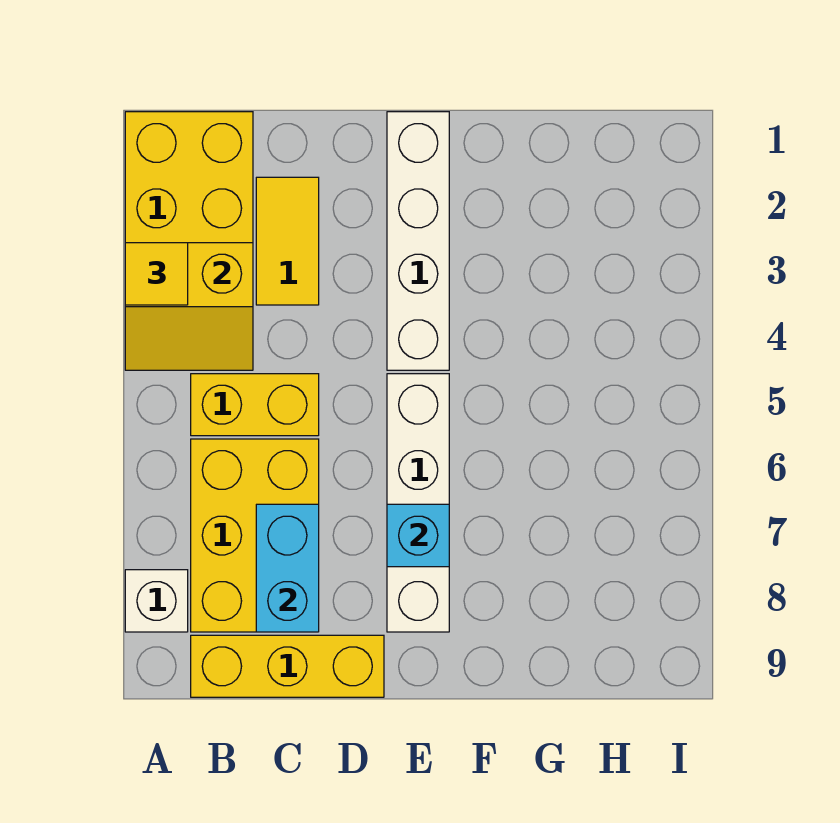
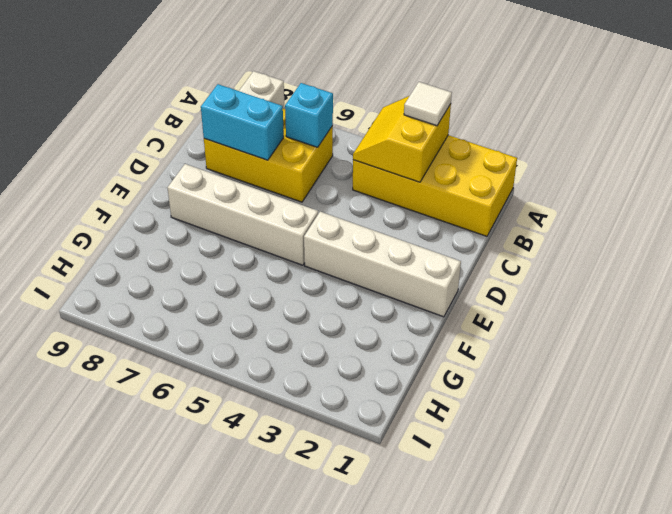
yellow tile A3 level 3 -> white tile A3 level 3
yellow brick B5:C5 level 1 -> none
yellow brick B9:D9 level 1 -> none
yellow tile C2:C3 level 1 -> none
cyan brick E7 level 2 -> cyan brick B6 level 2

